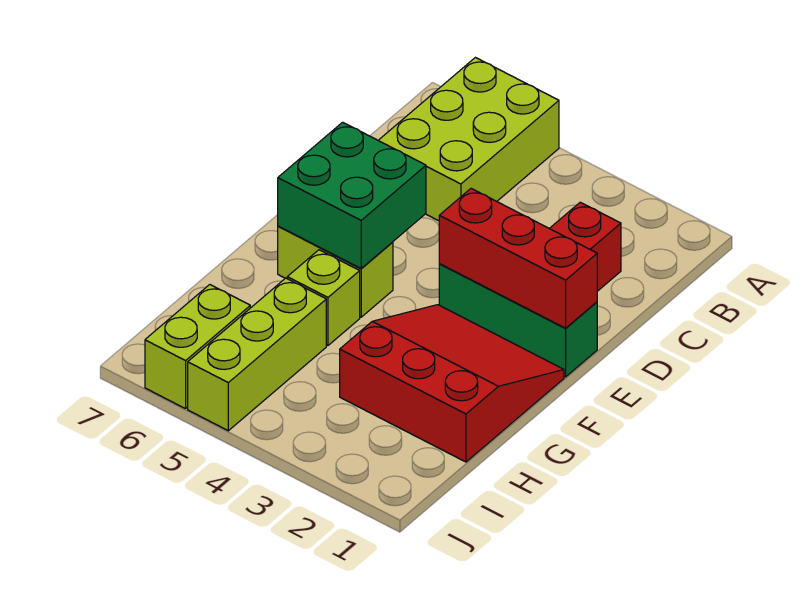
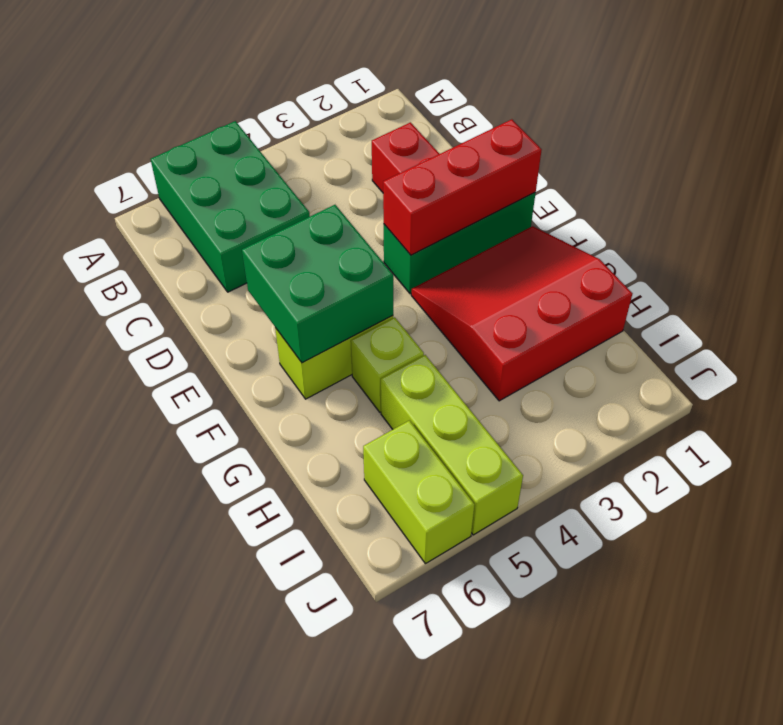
lime brick A5:C6 level 1 -> green brick A5:C6 level 1

